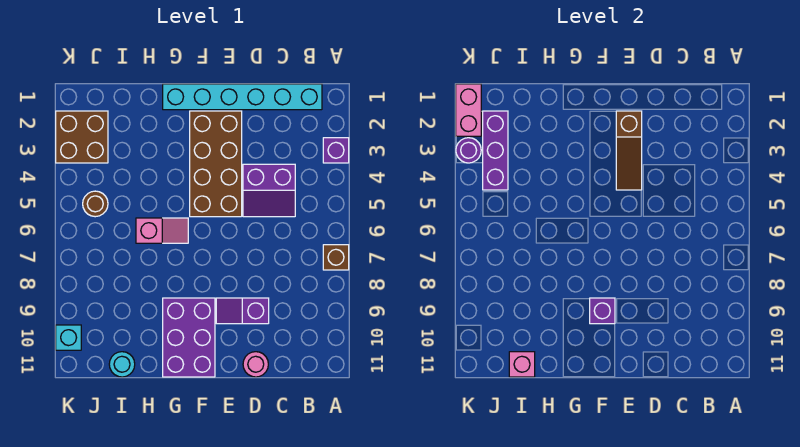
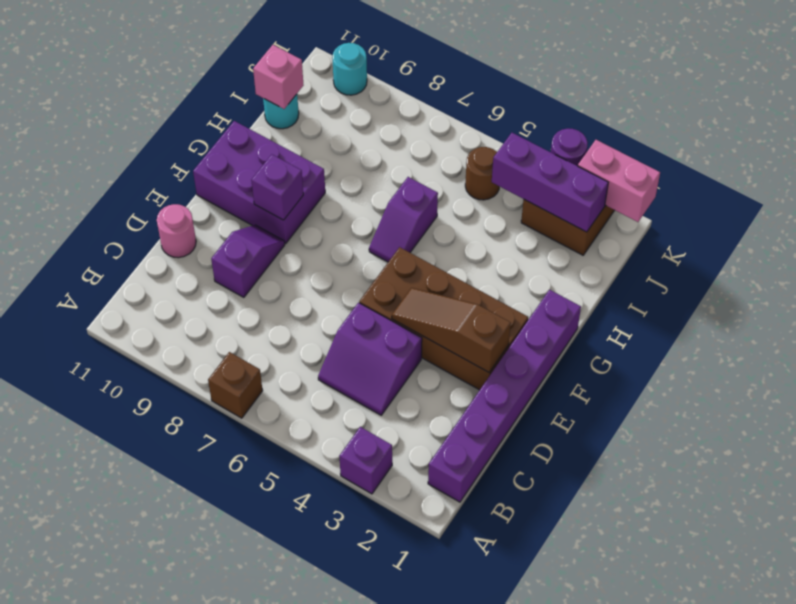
cyan brick B1:G1 level 1 -> purple brick B1:G1 level 1
purple slope C4:D5 level 1 top 4 -> purple slope C4:D5 level 1 top D
pink slope G6:H6 level 1 top H -> purple slope G6:H6 level 1 top H
cyan brick K10 level 1 -> cyan round brick K10 level 1

